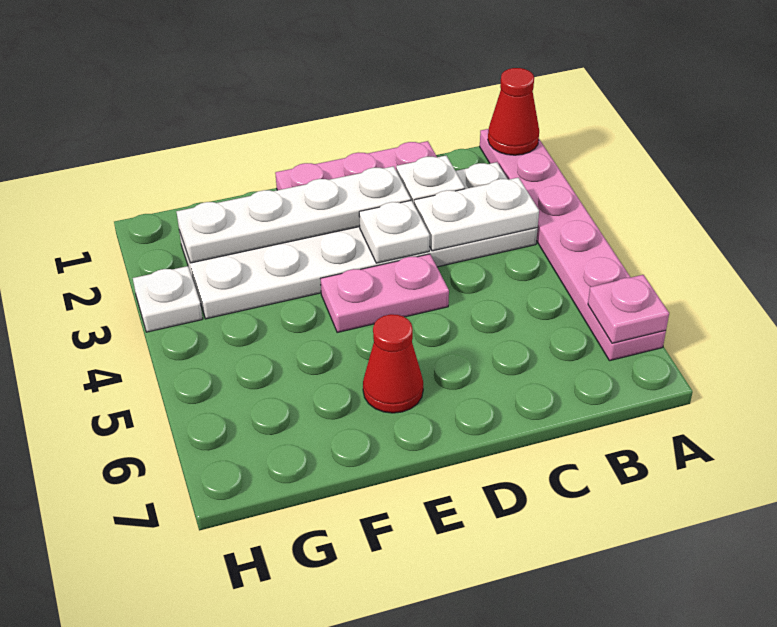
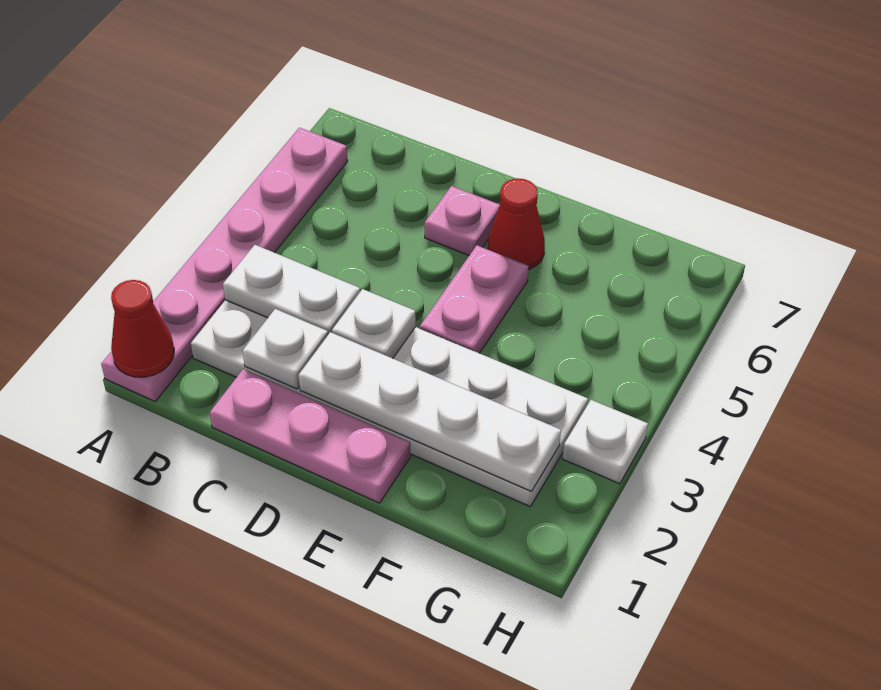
pink plate A6 level 2 -> pink plate D6 level 1
pink plate D4:E4 level 1 -> pink plate E4:E5 level 1

